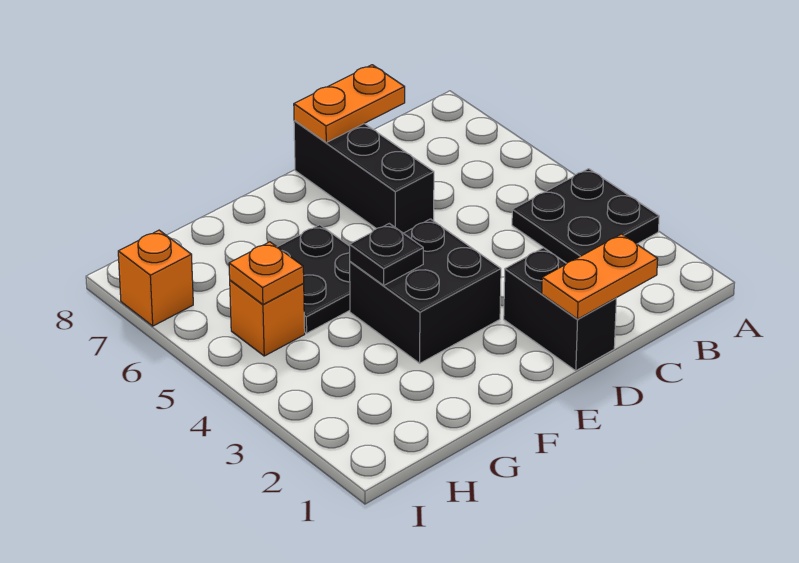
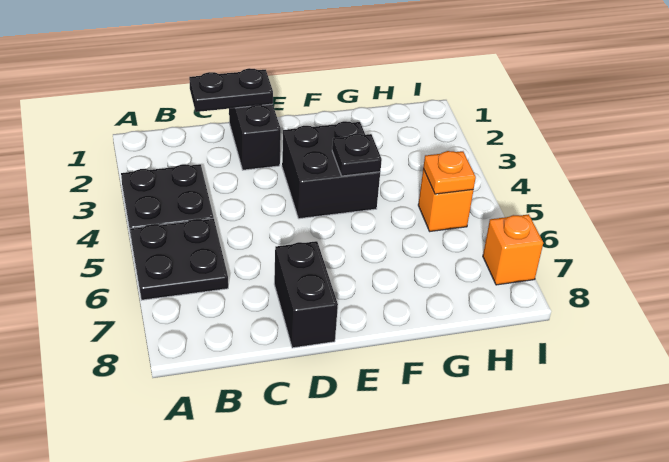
orange plate C1:D1 level 2 -> black plate C1:D1 level 2
orange plate C8:D8 level 2 -> none
black brick D6:D8 level 1 -> black brick D7:D8 level 1
black plate F5:G6 level 1 -> black plate A5:B6 level 1

